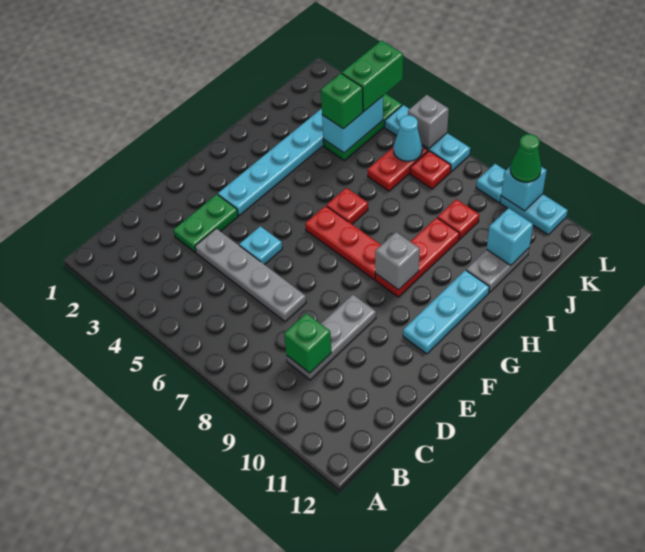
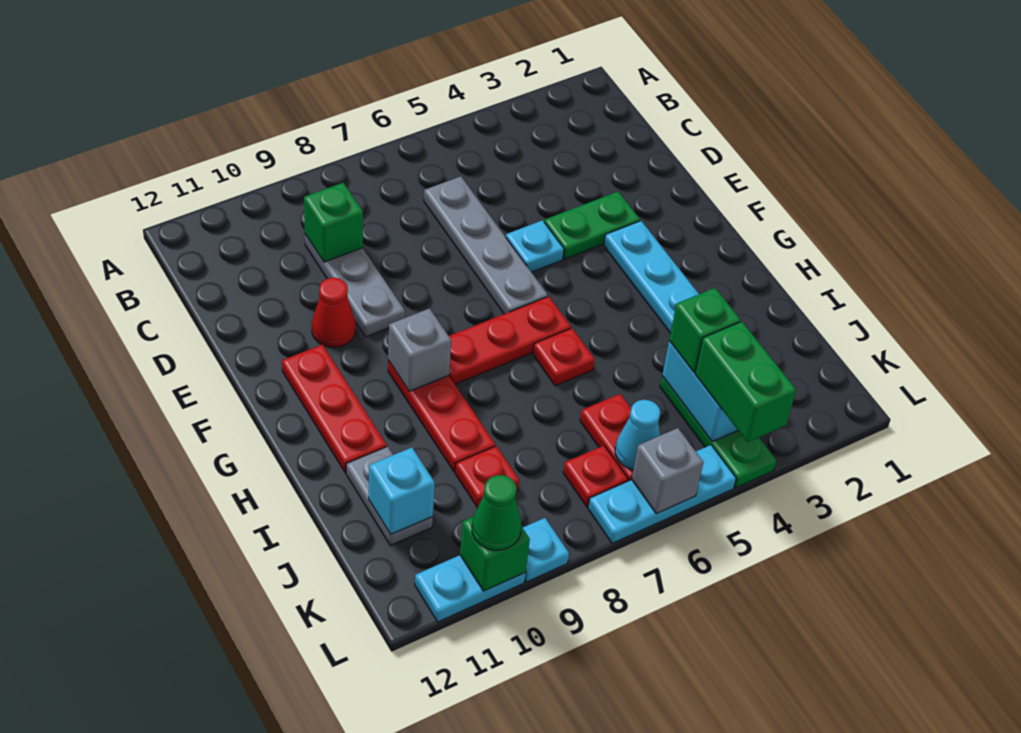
green plate D3:E3 level 1 -> green plate E3:E4 level 1
grey plate D4:D7 level 1 -> grey plate C6:F6 level 1
none -> red cone E10 level 1
cyan plate F11:H11 level 1 -> red plate F11:H11 level 1
cyan brick L10 level 2 -> green brick L10 level 2

